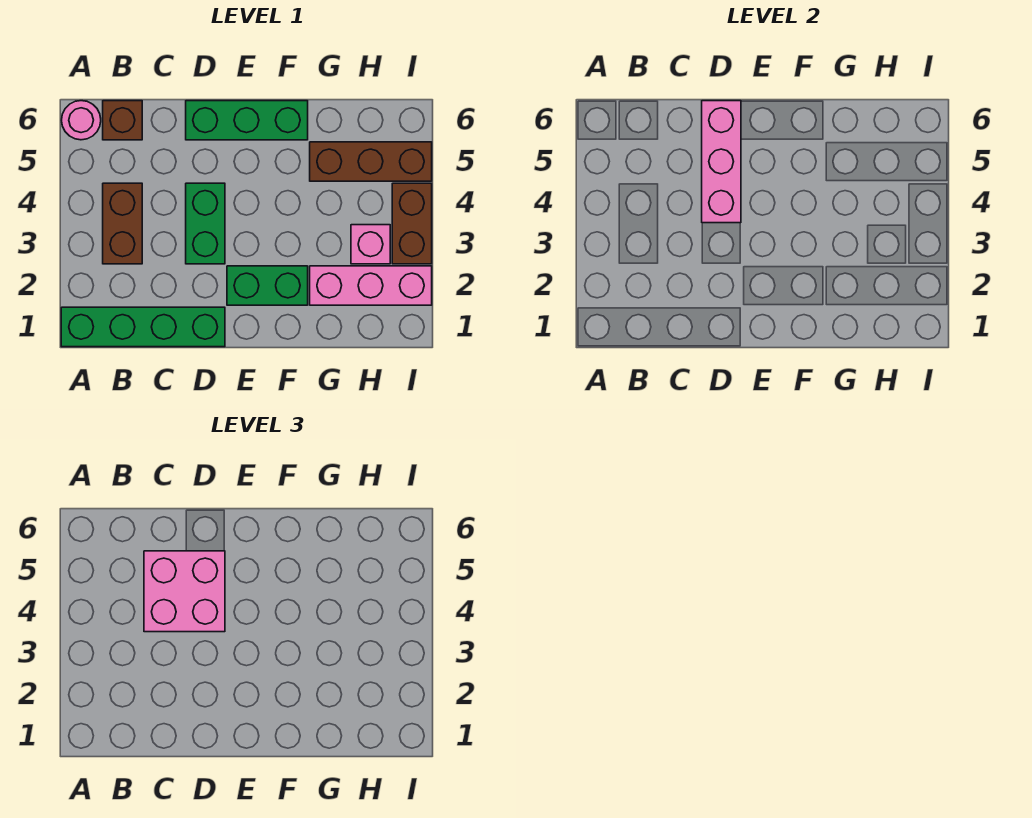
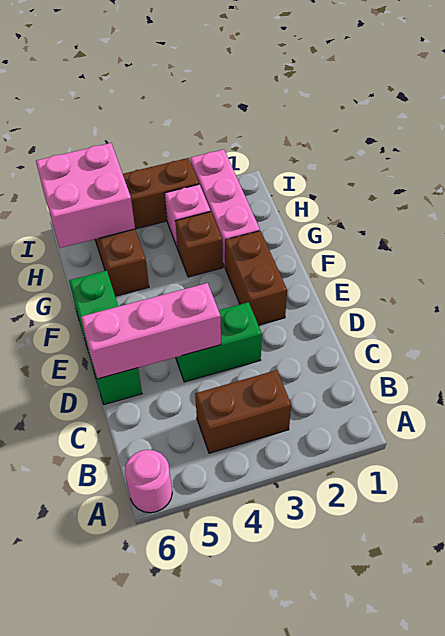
green brick A1:D1 level 1 -> none
brown brick B6 level 1 -> brown brick G3 level 1
pink brick C4:D5 level 3 -> pink brick H5:I6 level 2
green brick E2:F2 level 1 -> brown brick E2:F2 level 1

